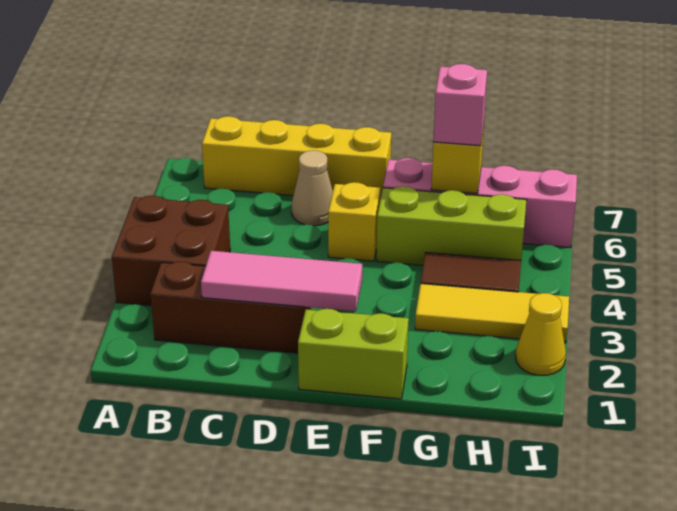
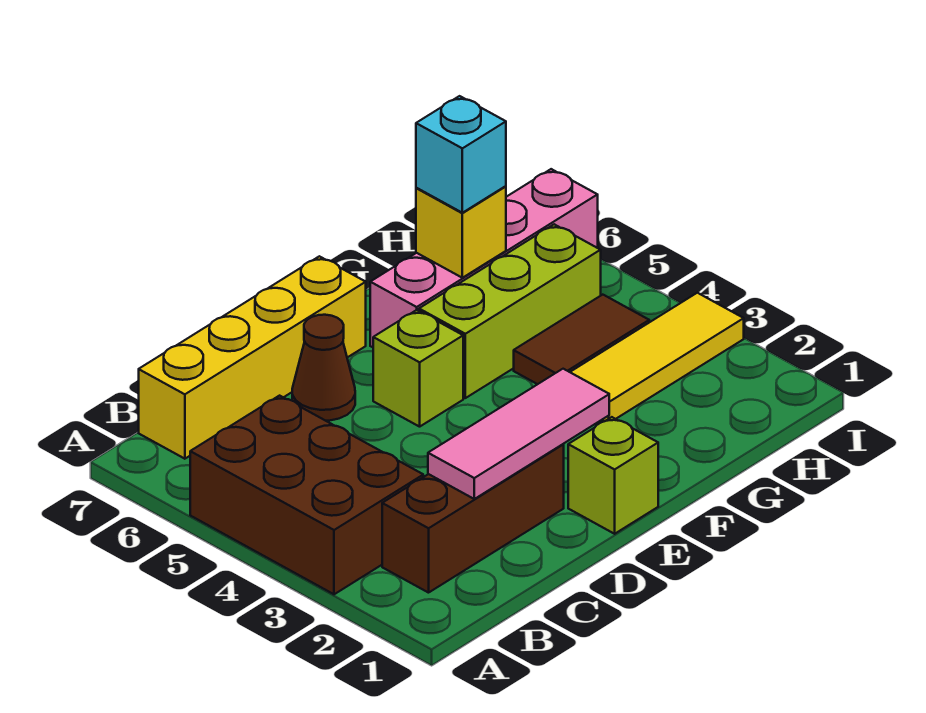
brown brick A3:B4 level 1 -> brown brick A3:B5 level 1
tan cone D6 level 1 -> brown cone D6 level 1
lime brick E1:F1 level 1 -> lime brick E1 level 1
yellow brick E5 level 1 -> lime brick E5 level 1
pink brick G6 level 3 -> cyan brick G6 level 3
yellow cone I2 level 1 -> none

